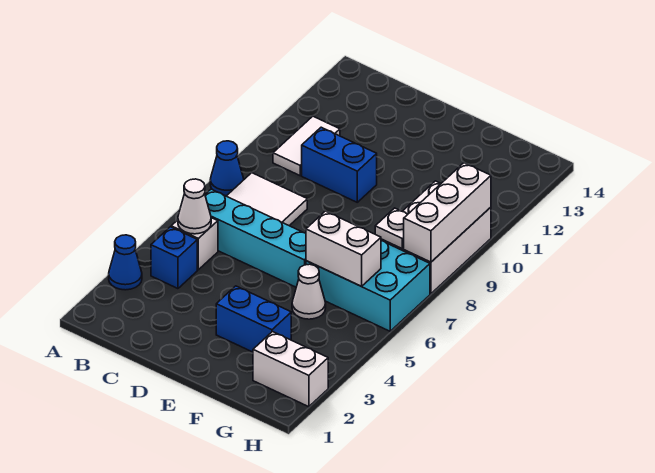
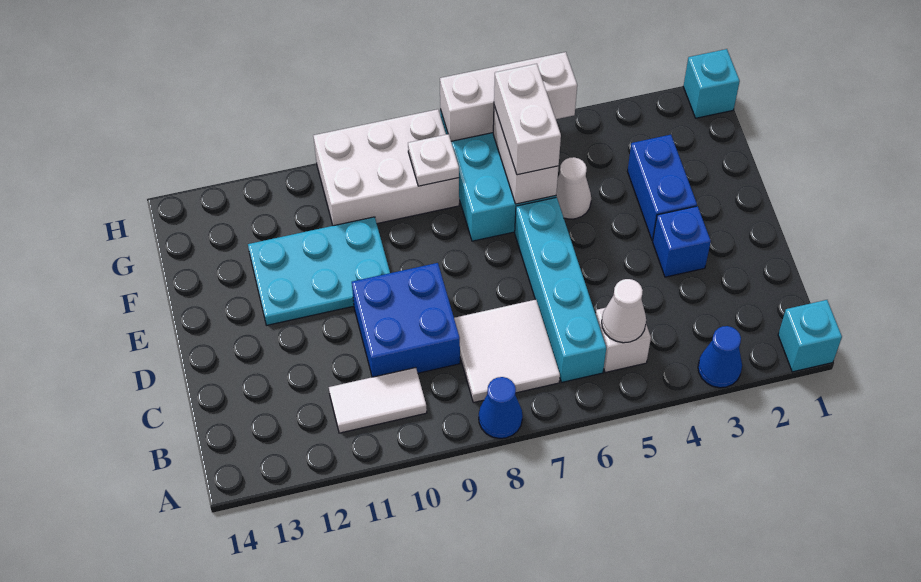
none -> cyan brick A1 level 1
blue brick B4 level 1 -> blue brick D3 level 1
blue brick C10:D10 level 1 -> blue brick C9:D10 level 1
none -> cyan plate E10:F12 level 1
white brick G2:H2 level 1 -> white brick F6:G6 level 3
none -> cyan brick H1 level 1
white brick H8:H10 level 2 -> white brick H5:H7 level 2

